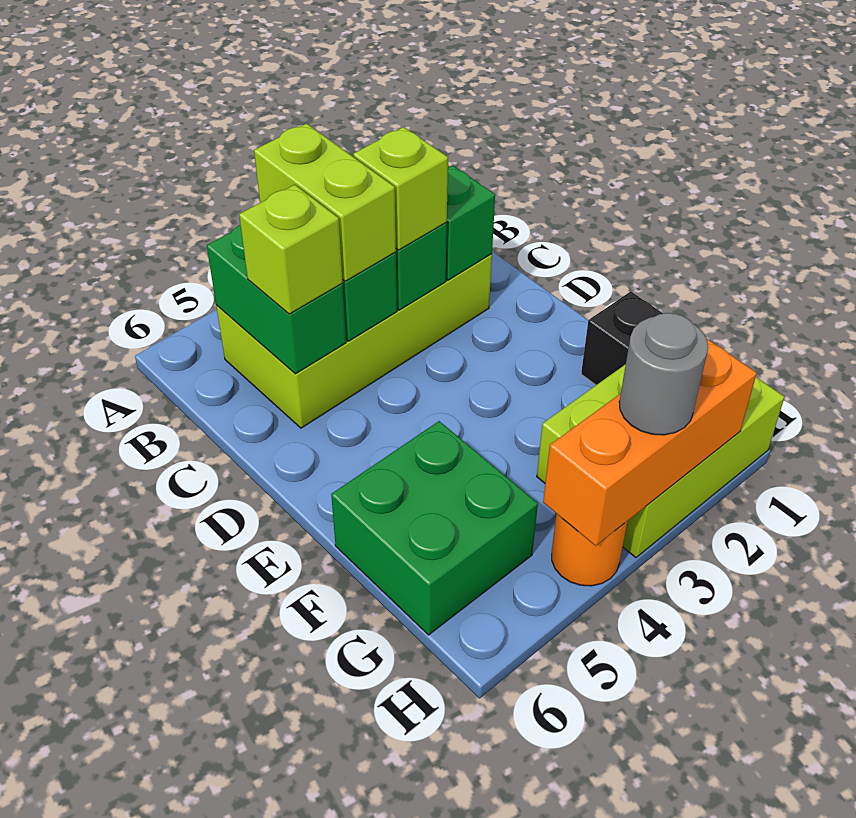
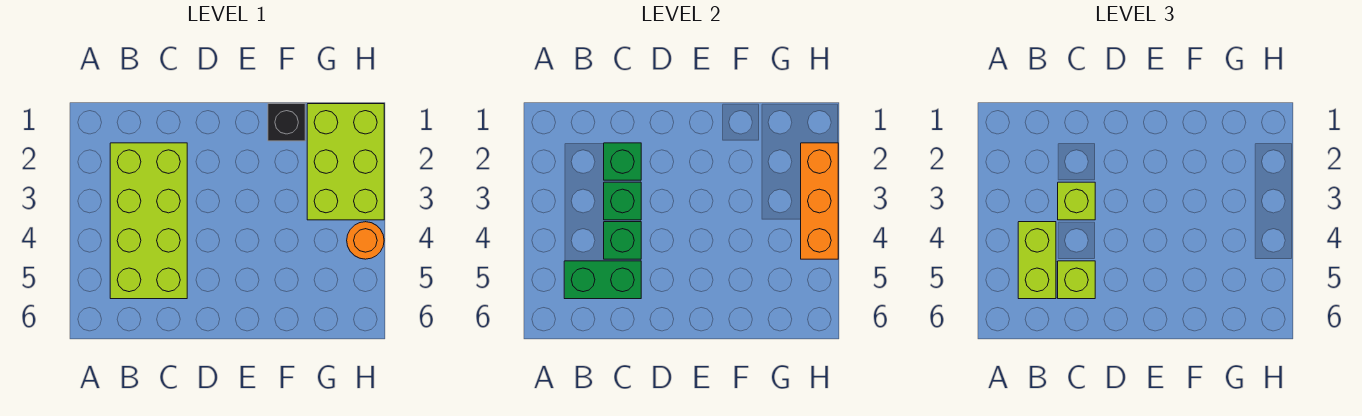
lime brick B4:C4 level 3 -> lime brick B4:B5 level 3
green brick F5:G6 level 1 -> none
grey round brick H3 level 3 -> none

